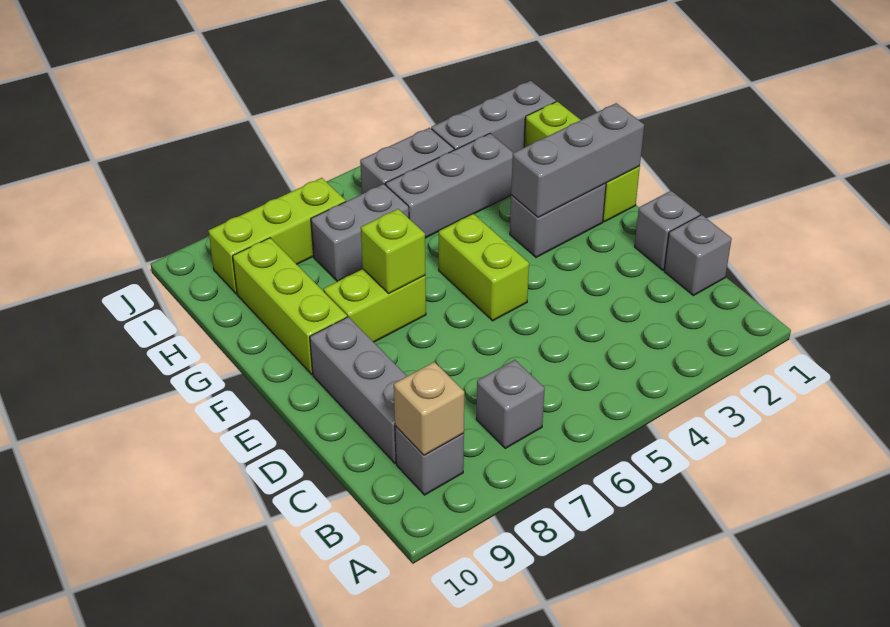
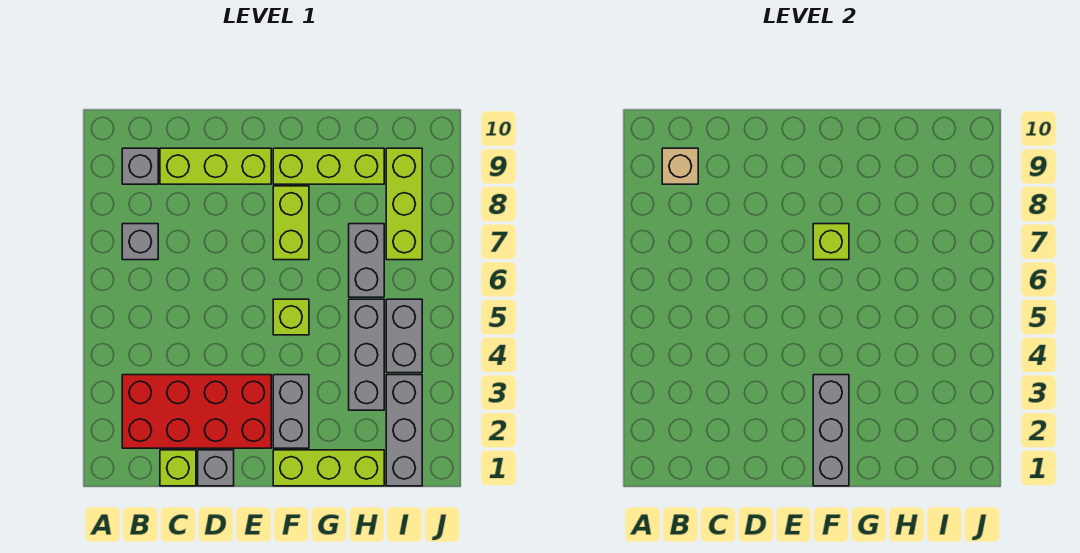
none -> red brick B2:E3 level 1
grey brick C1 level 1 -> lime brick C1 level 1
grey brick C9:E9 level 1 -> lime brick C9:E9 level 1
lime brick E5:F5 level 1 -> lime brick F5 level 1

